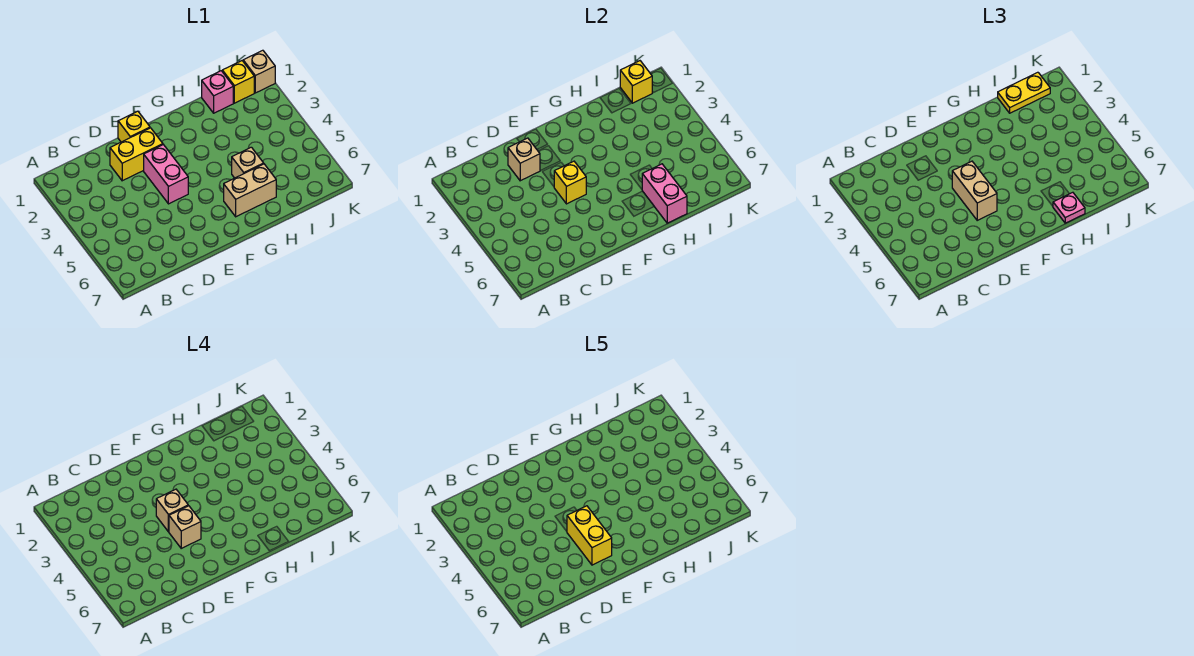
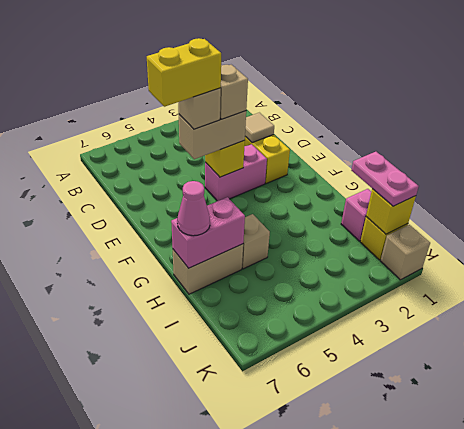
tan brick D2 level 2 -> tan tile D2 level 2
yellow brick E1 level 1 -> none
tan brick G6:H6 level 1 -> tan brick H6:H7 level 1
pink plate H7 level 3 -> pink cone H7 level 3
yellow plate I1:J1 level 3 -> pink plate I1:J1 level 3

